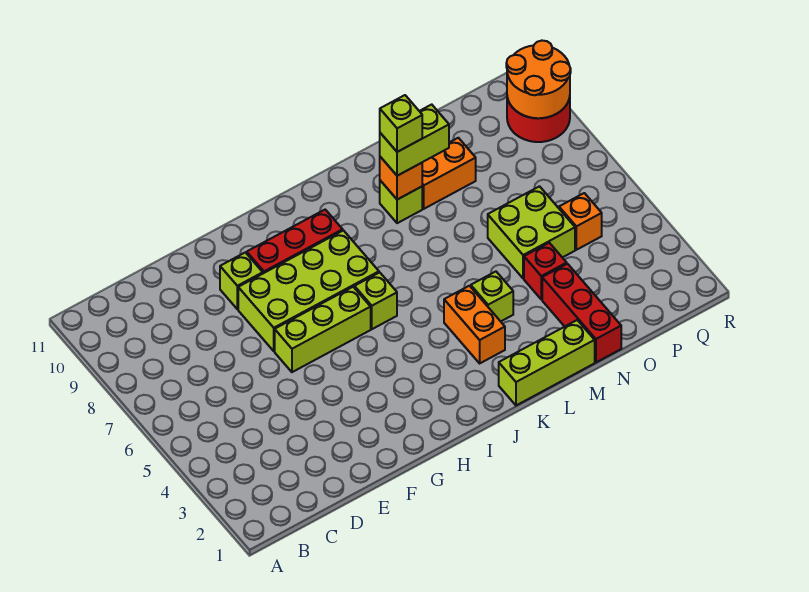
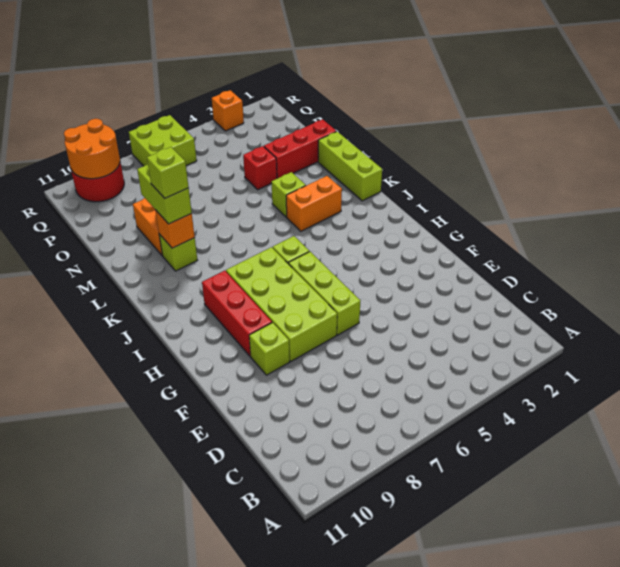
lime brick N5:O6 level 1 -> lime brick Q6:R7 level 1
orange brick P5 level 1 -> orange brick R3 level 1

